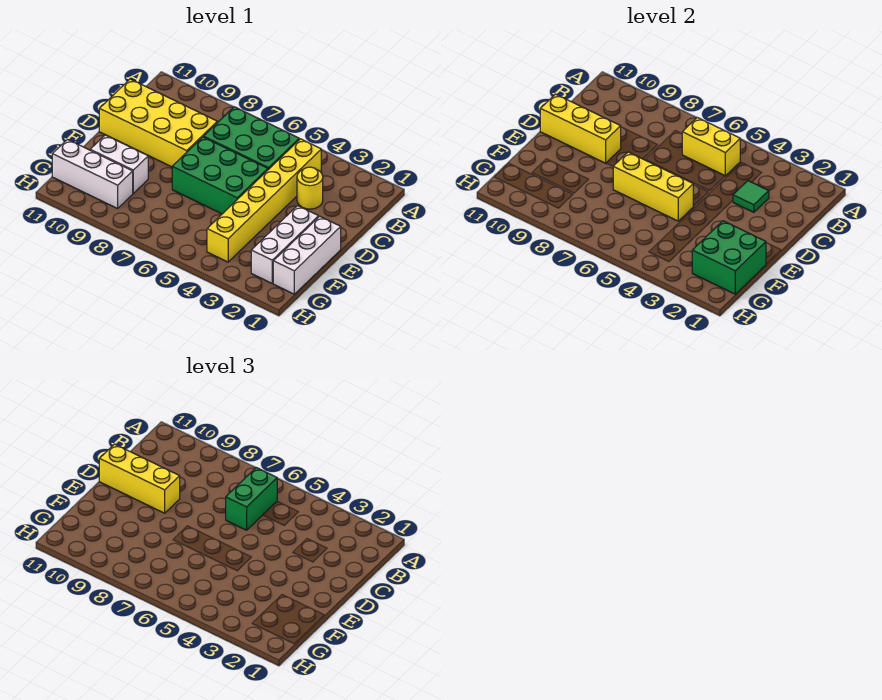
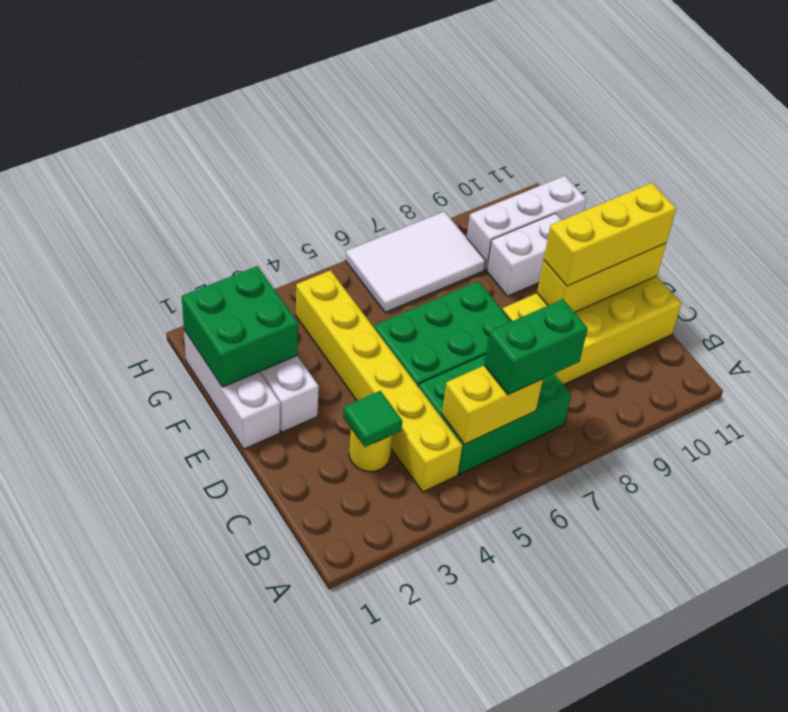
green brick B6:C6 level 3 -> green brick B6:B7 level 3
yellow brick E5:E7 level 2 -> none
none -> white tile G6:H8 level 1

